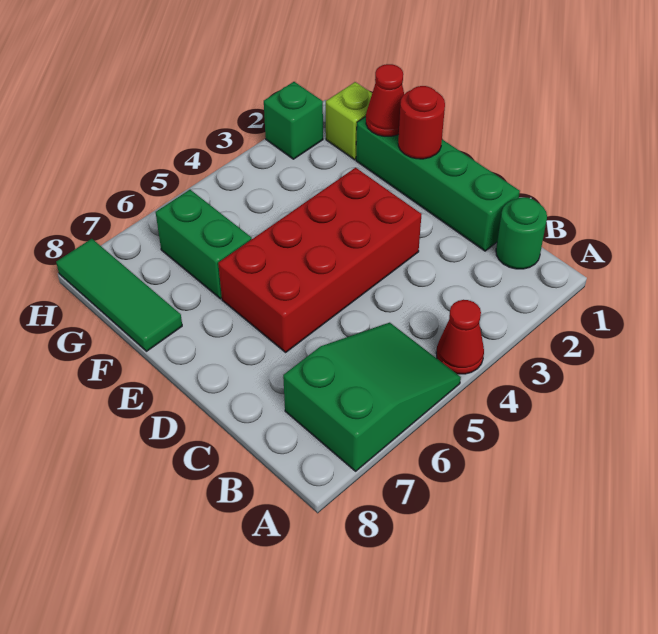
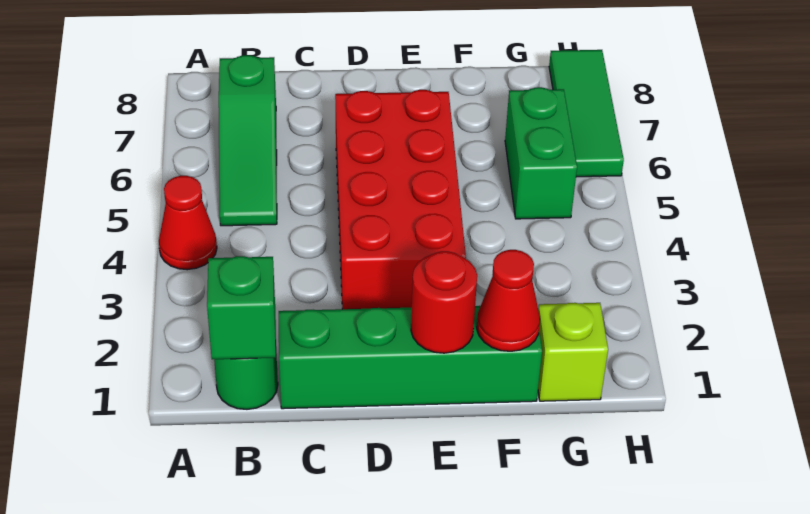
green slope A5:B7 level 1 top 7 -> green slope B5:B7 level 1 top 7
green brick F6:G6 level 1 -> green brick G5:G6 level 1
green tile F8:H8 level 1 -> green tile H6:H8 level 1
green brick H2 level 1 -> green brick B1 level 2

